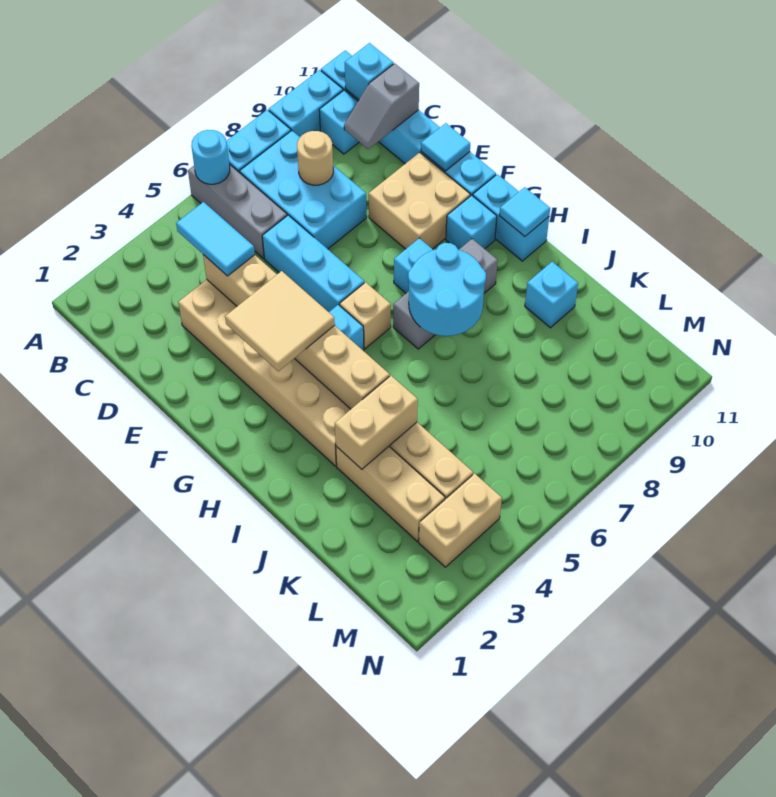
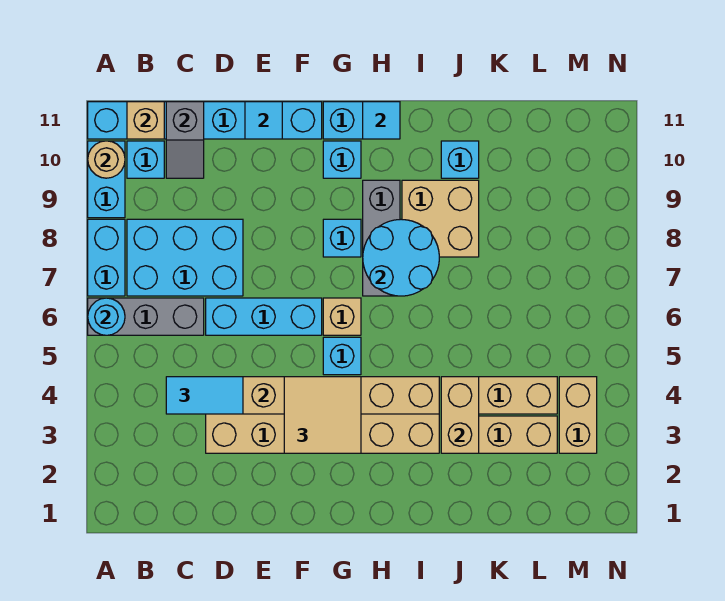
cyan brick B11 level 2 -> tan brick B11 level 2
tan round brick C8 level 2 -> tan round brick A10 level 2
tan brick E9:F10 level 1 -> tan brick I8:J9 level 1

